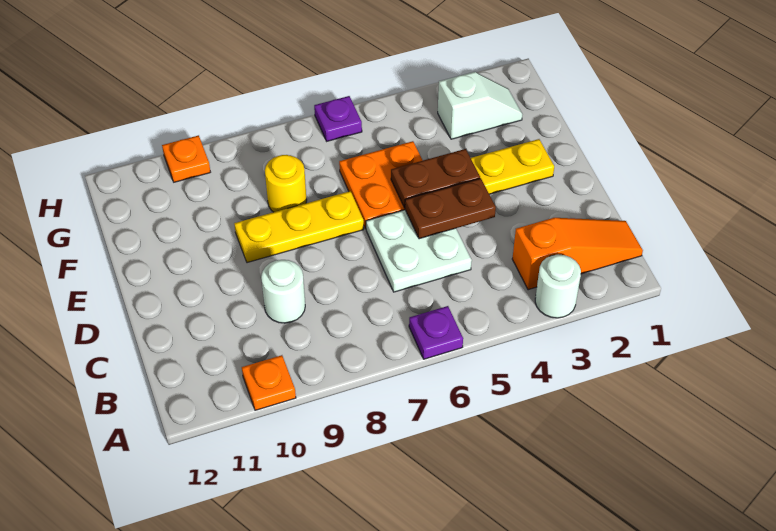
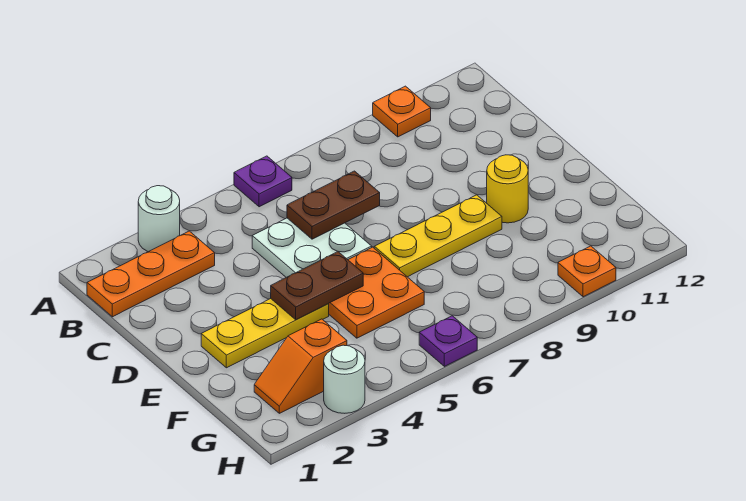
orange slope B1:B3 level 1 top 3 -> orange plate B1:B3 level 1
white round brick C9 level 1 -> white round brick H3 level 1
brown plate D4:D5 level 2 -> brown plate C6:C7 level 2
yellow round brick F8 level 1 -> yellow round brick E10 level 1
white slope G2:G3 level 1 top 3 -> orange slope G2:G3 level 1 top 3

